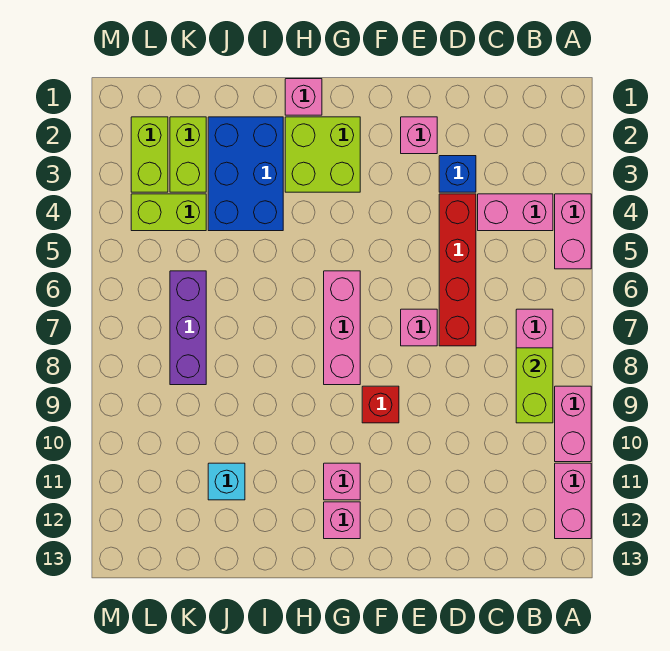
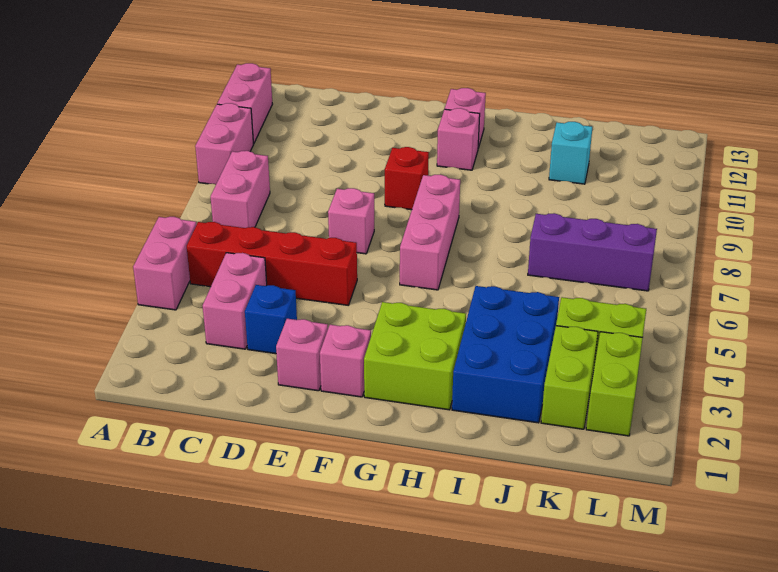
pink brick B4:C4 level 1 -> pink brick C3:C4 level 1
lime brick B8:B9 level 2 -> none
red brick D4:D7 level 1 -> red brick B5:E5 level 1
pink brick H1 level 1 -> pink brick F2 level 1
purple brick K6:K8 level 1 -> purple brick J7:L7 level 1

